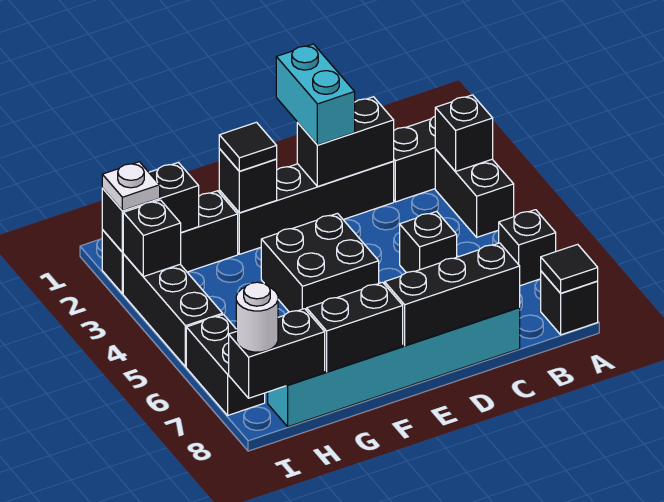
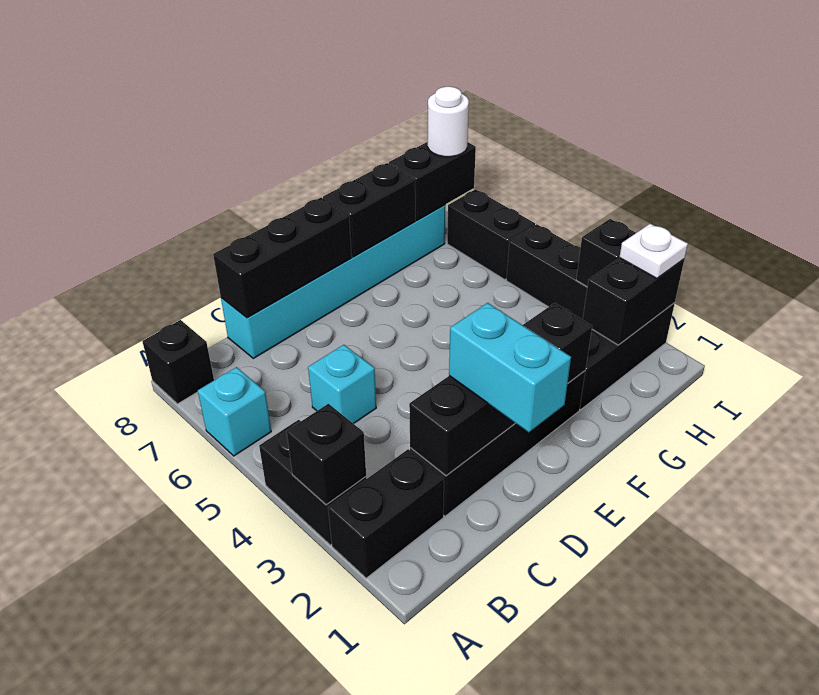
black brick A6 level 1 -> cyan brick A6 level 1
black tile A8 level 2 -> none
black brick C5 level 1 -> cyan brick C5 level 1
black brick E4:F5 level 1 -> none
black tile F2 level 3 -> none

